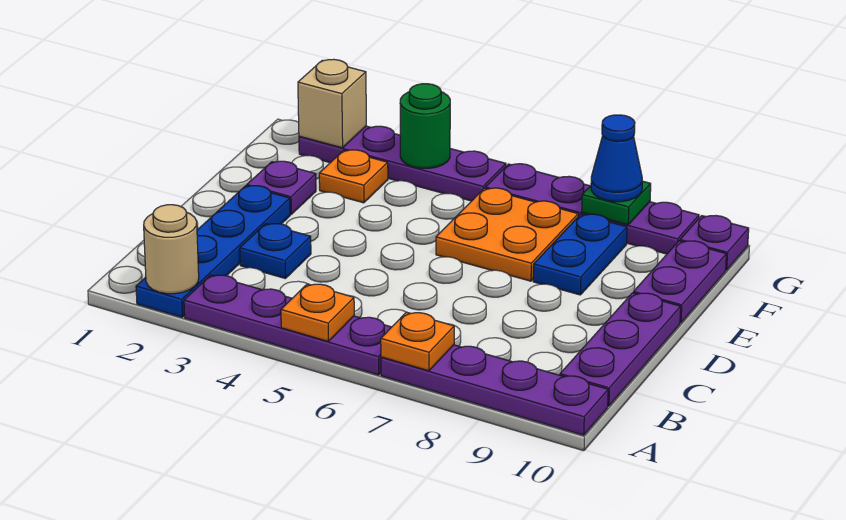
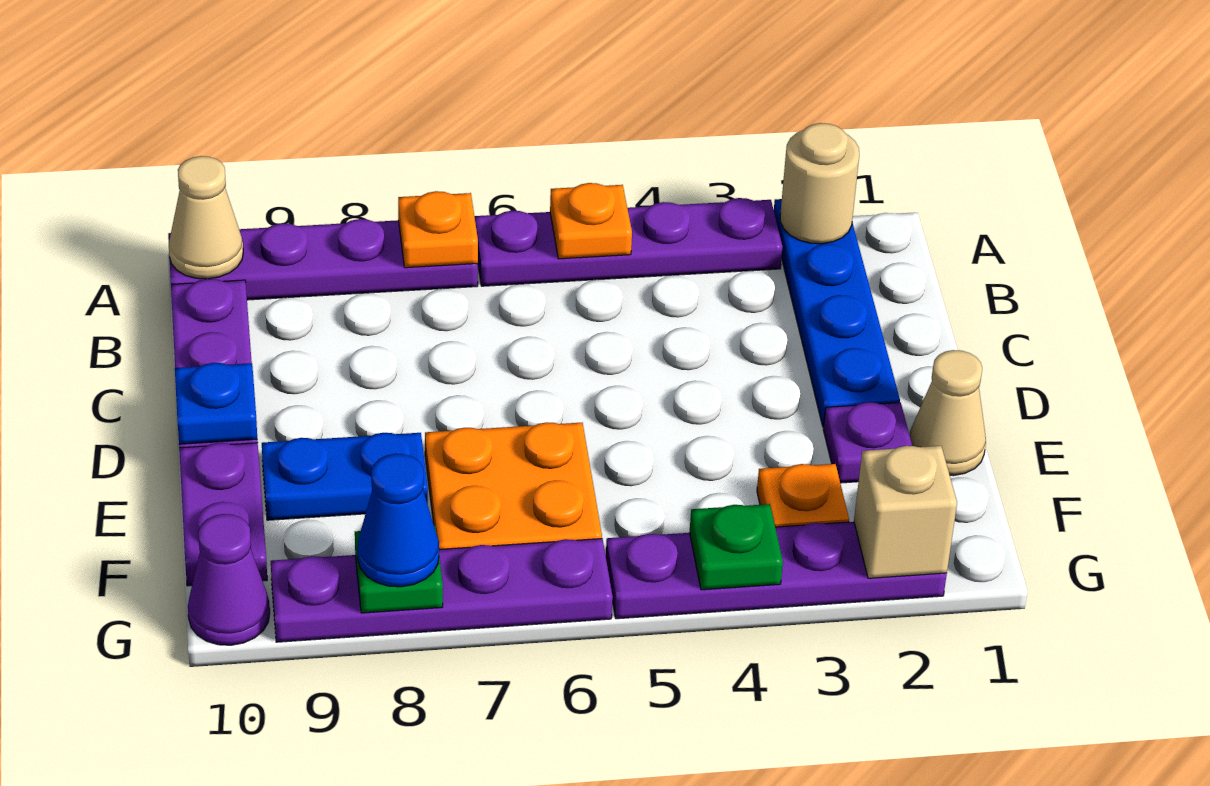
none -> tan cone A10 level 2
blue plate C3 level 1 -> blue plate D10 level 2
none -> tan cone E1 level 1
blue plate E8:F8 level 1 -> blue plate E8:E9 level 1
green round brick G4 level 2 -> green plate G4 level 2
purple plate G10 level 1 -> purple cone G10 level 1

